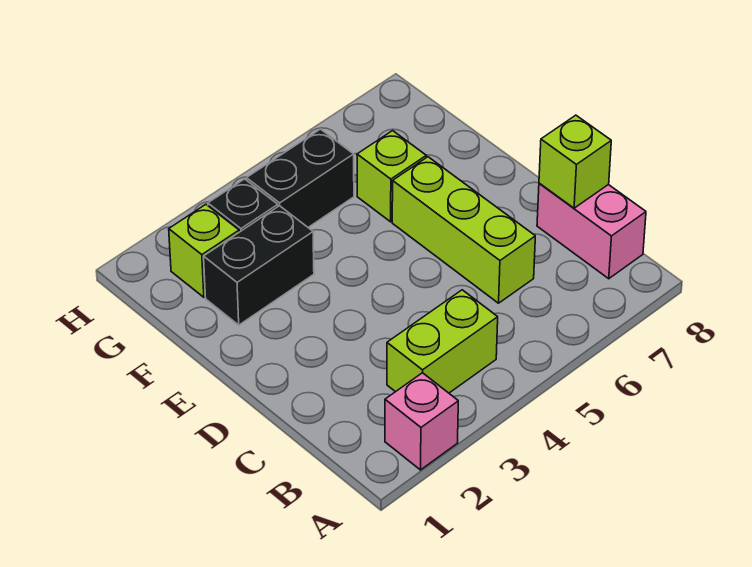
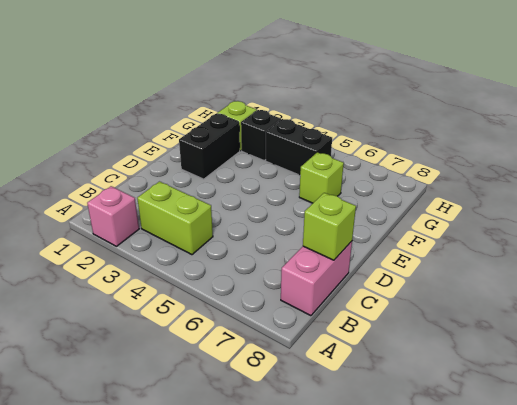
lime brick C6:E6 level 1 -> none
black brick F2:F3 level 1 -> black brick E2:F2 level 1

